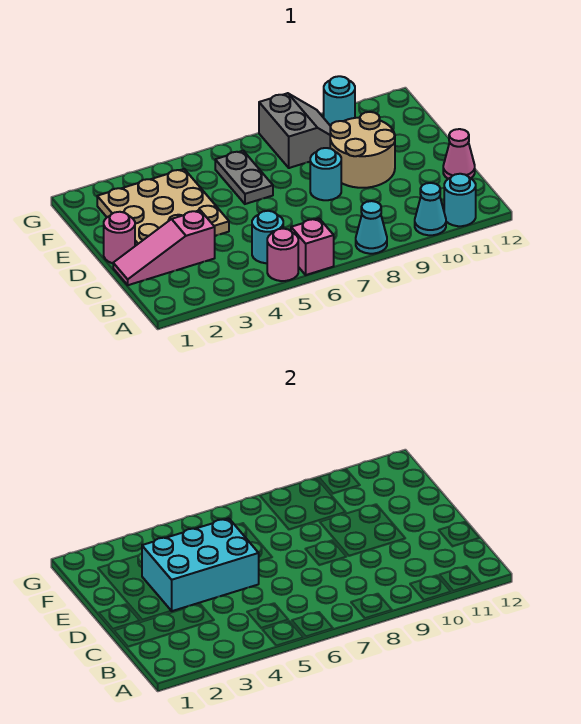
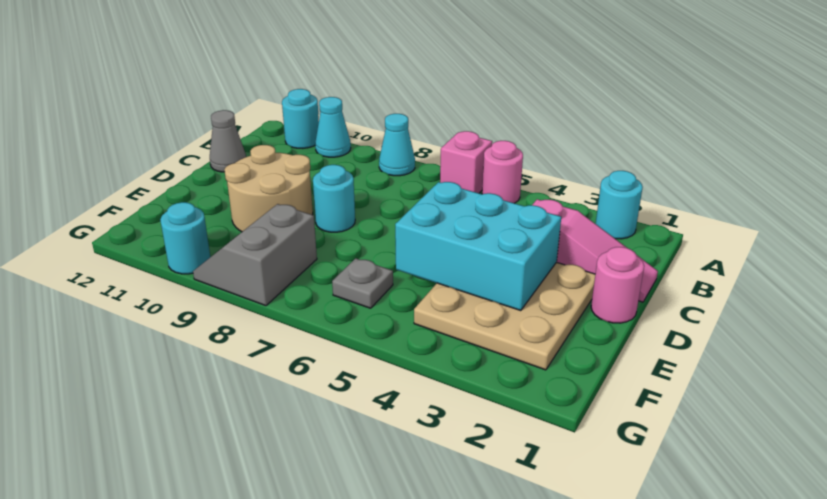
cyan round brick B5 level 1 -> cyan round brick A2 level 1
pink cone C12 level 1 -> grey cone C12 level 1
grey plate E6:F6 level 1 -> grey plate F6 level 1

